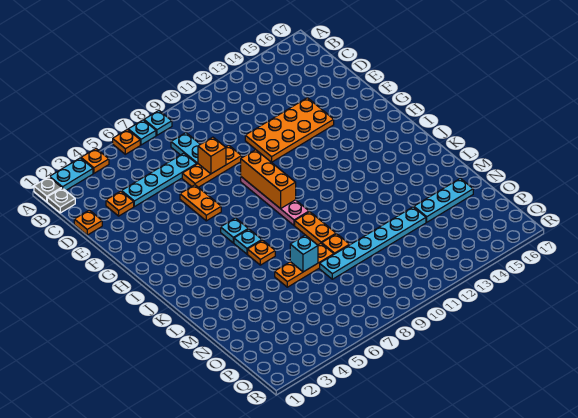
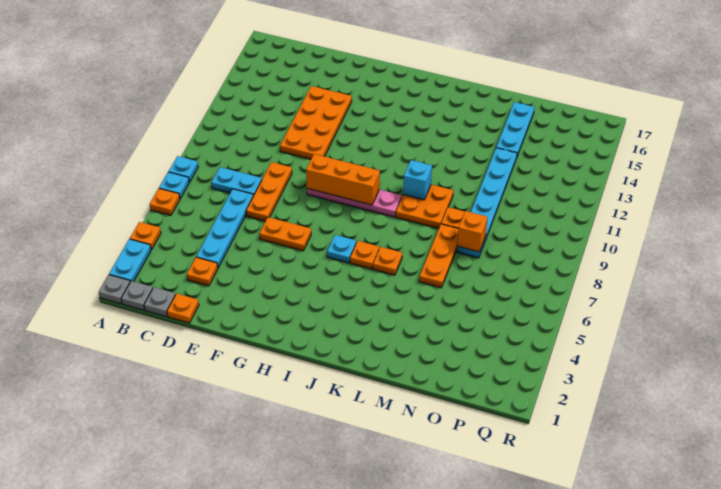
none -> grey plate C1 level 1
orange brick E8 level 2 -> orange brick N8 level 2
cyan plate J6 level 1 -> orange plate J6 level 1
orange plate K9:L9 level 1 -> orange plate K9:L10 level 1
cyan brick M7 level 2 -> cyan brick K10 level 2

